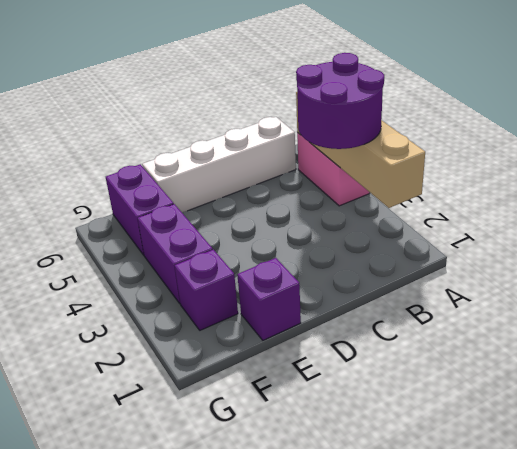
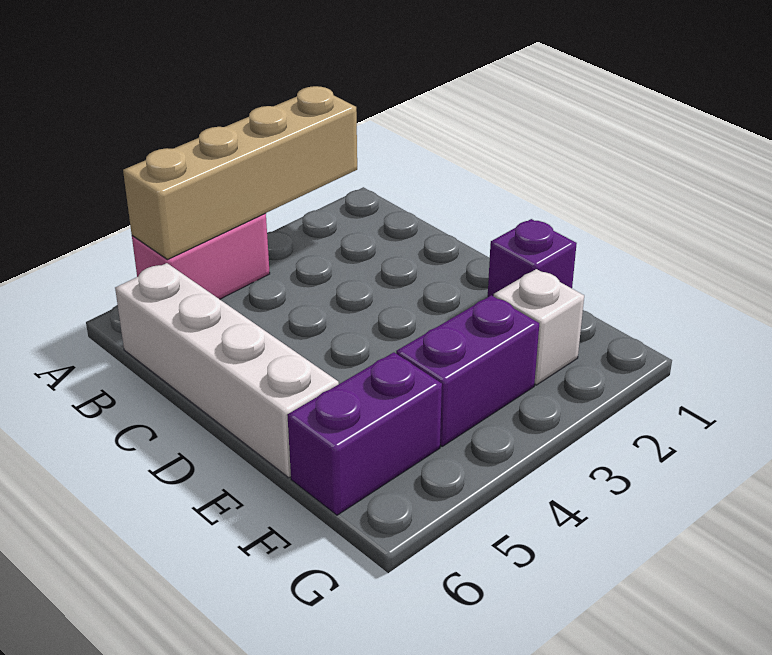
purple round brick A3:B4 level 3 -> none
purple brick F2 level 1 -> white brick F2 level 1

